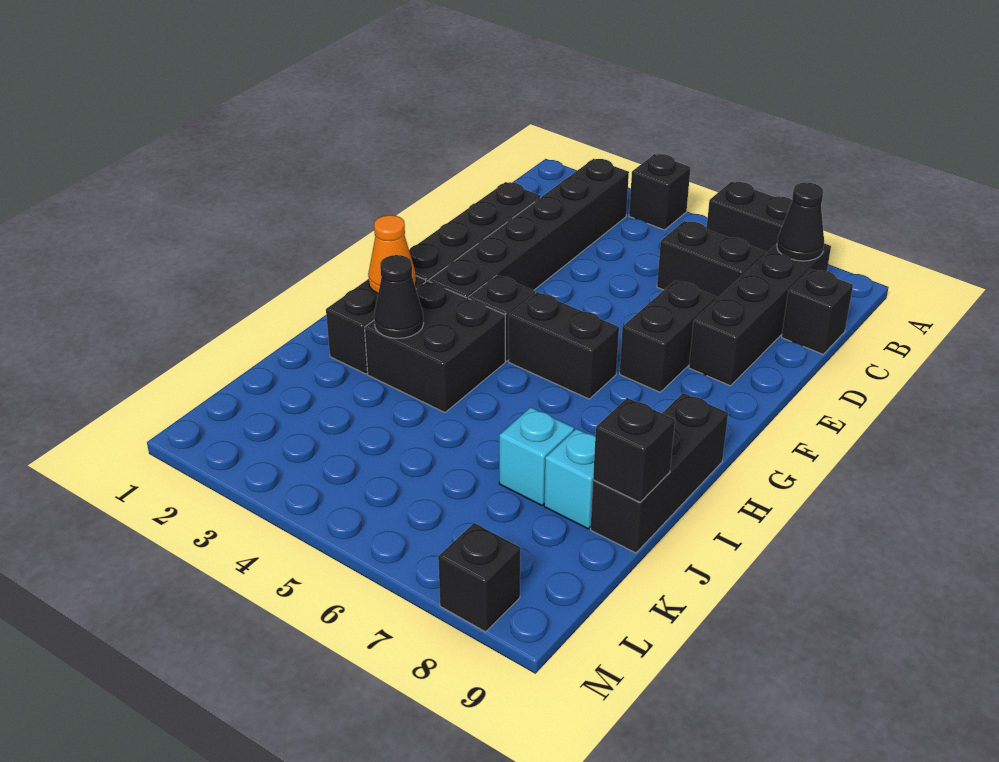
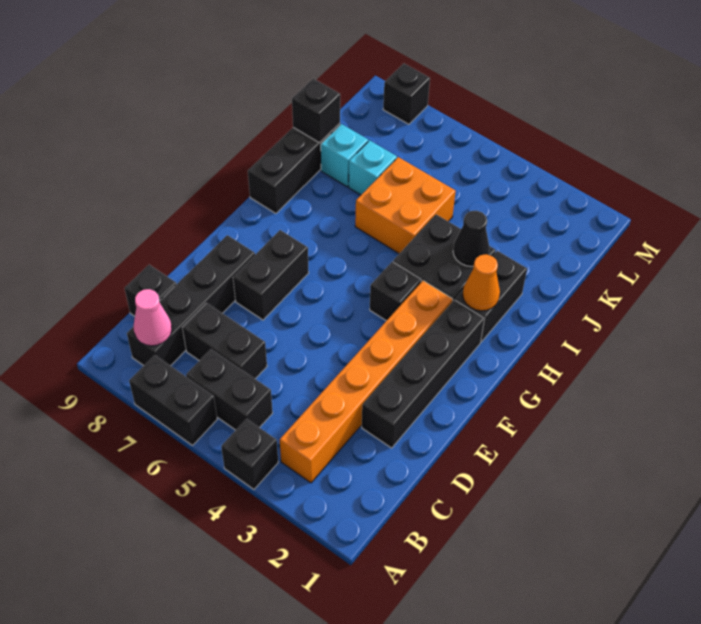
black brick B3:G3 level 1 -> orange brick B3:G3 level 1
black cone B8 level 2 -> pink cone B8 level 2
black brick G5:G6 level 1 -> black brick B5:B6 level 1
none -> orange brick I5:J6 level 1

